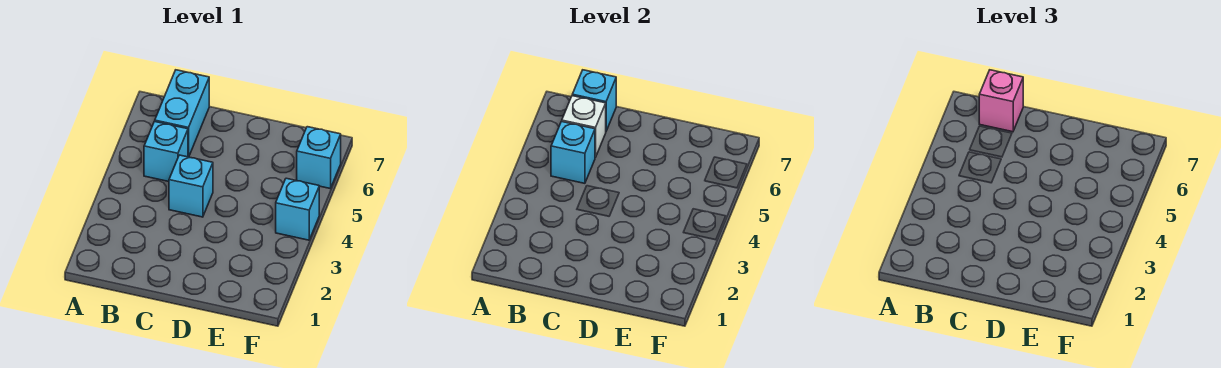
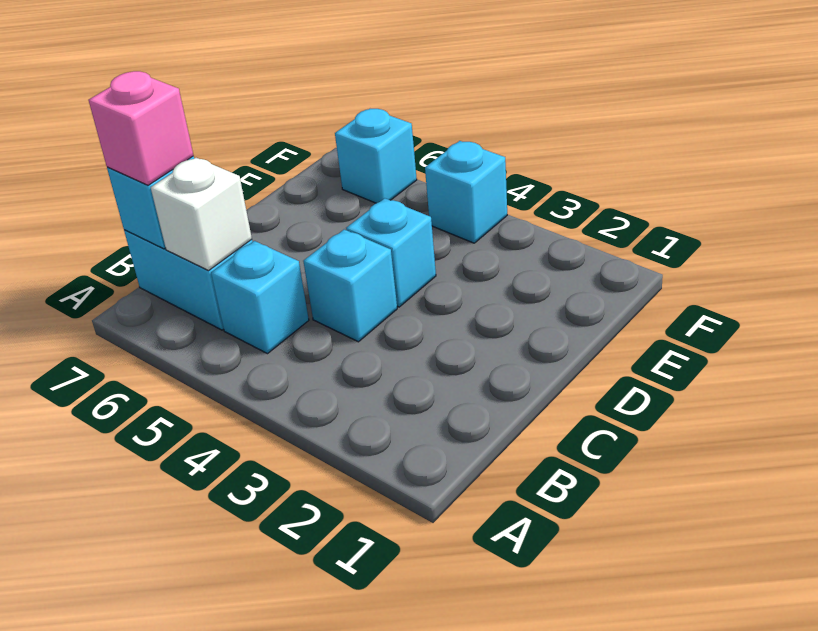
cyan brick B5 level 2 -> cyan brick D4 level 1

